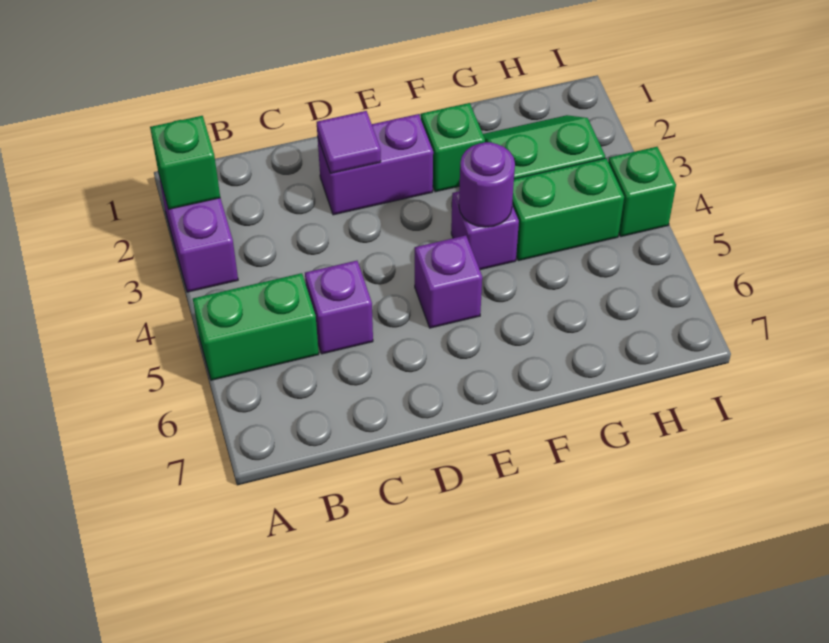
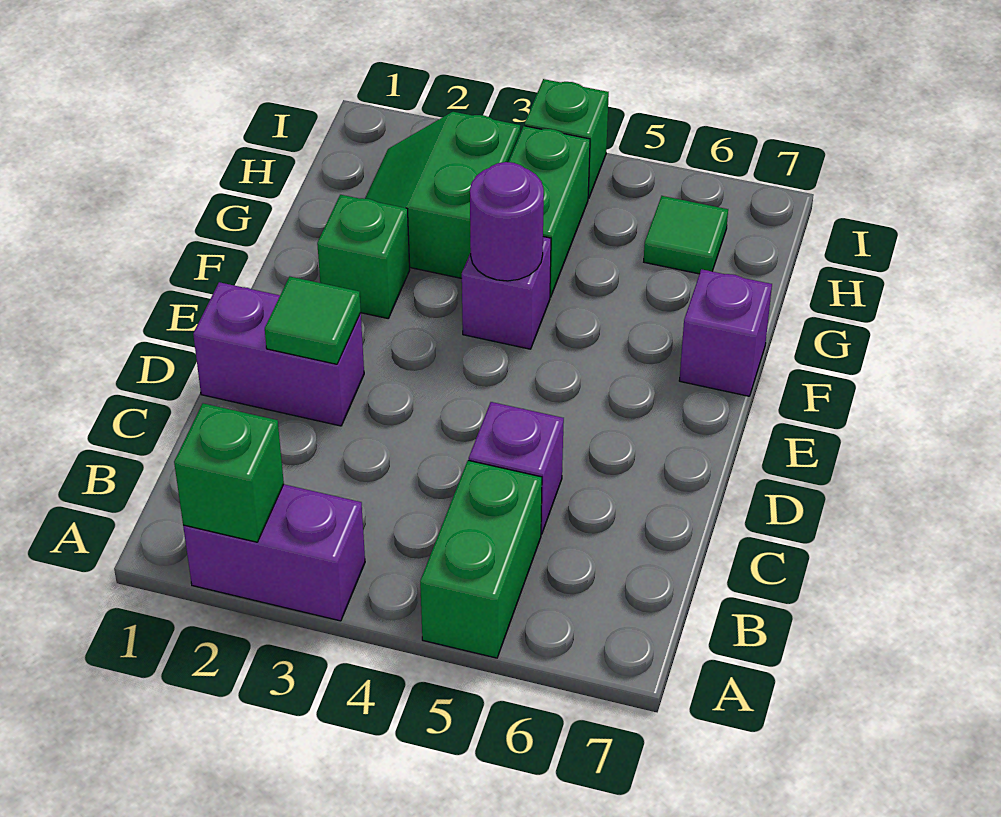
purple brick D2:E2 level 1 -> purple brick D1:D2 level 1
purple tile D2 level 2 -> green tile D2 level 2
purple brick E5 level 1 -> purple brick F7 level 1
none -> green tile H6 level 1

